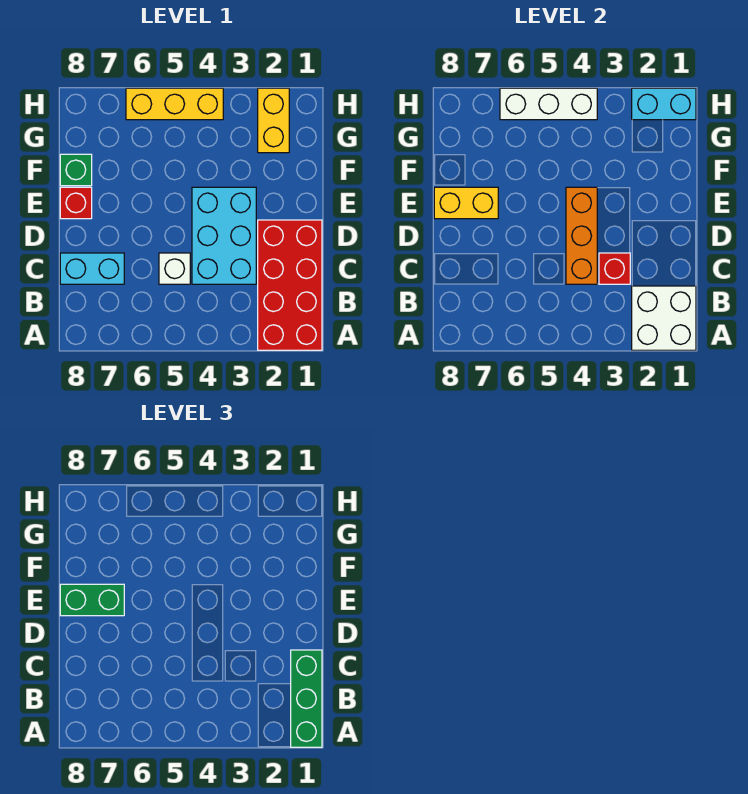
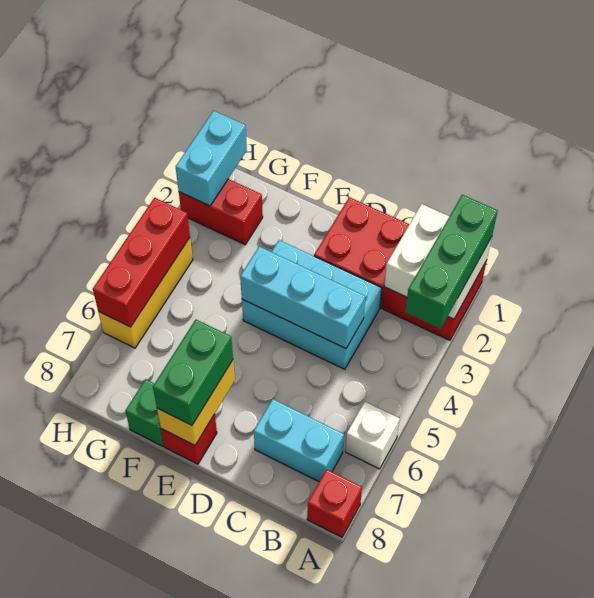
green brick A1:C1 level 3 -> green brick A1:A3 level 3
red brick C3 level 2 -> red brick A8 level 1
orange brick C4:E4 level 2 -> cyan brick C4:E4 level 2
white brick C5 level 1 -> white brick A6 level 1
cyan brick C7:C8 level 1 -> cyan brick B7:C7 level 1
yellow brick G2:H2 level 1 -> red brick G2:H2 level 1
white brick H4:H6 level 2 -> red brick H4:H6 level 2

